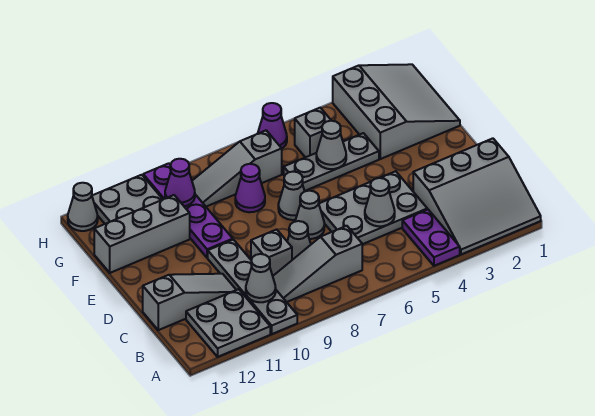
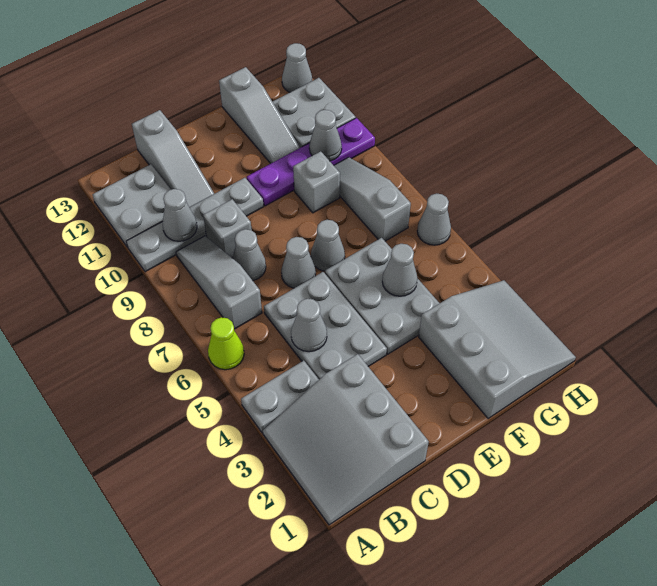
purple plate A4:B4 level 1 -> grey plate A4:B4 level 1
none -> lime cone A6 level 1
grey slope F1:H3 level 1 top 3 -> grey slope F1:H3 level 1 top F
grey plate F4:F6 level 1 -> grey plate E4:F6 level 1
purple cone F8 level 1 -> none
grey brick F11:F13 level 1 -> grey slope F11:F13 level 1 top 13
grey brick G5 level 1 -> grey brick F9 level 1
purple cone G10 level 2 -> grey cone G10 level 2
purple cone H6 level 1 -> grey cone H6 level 1

